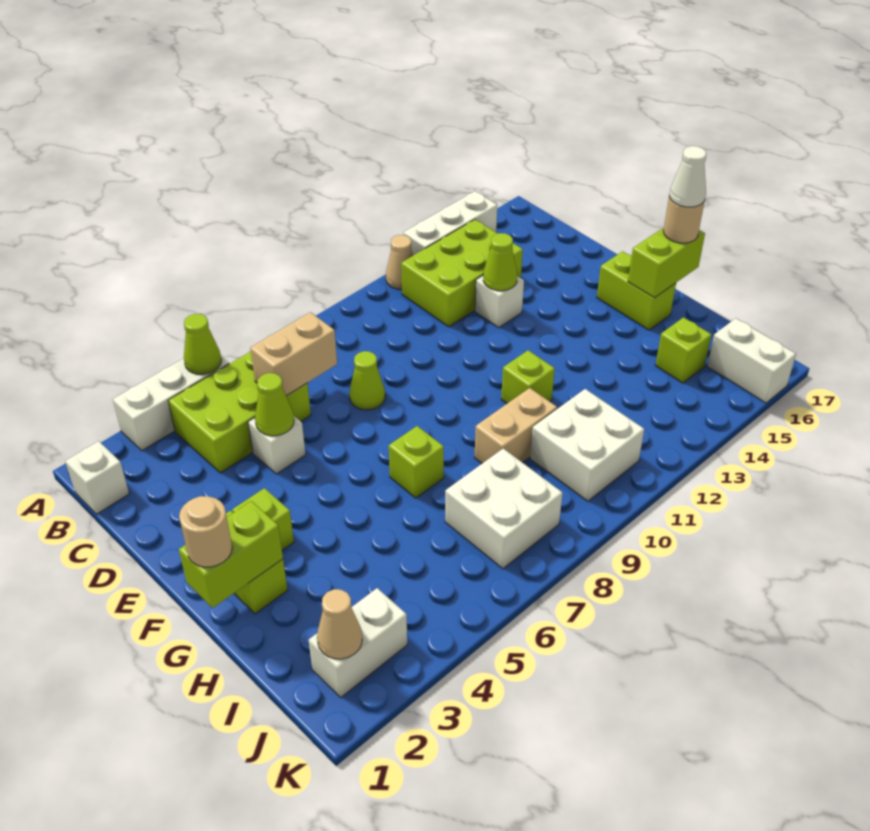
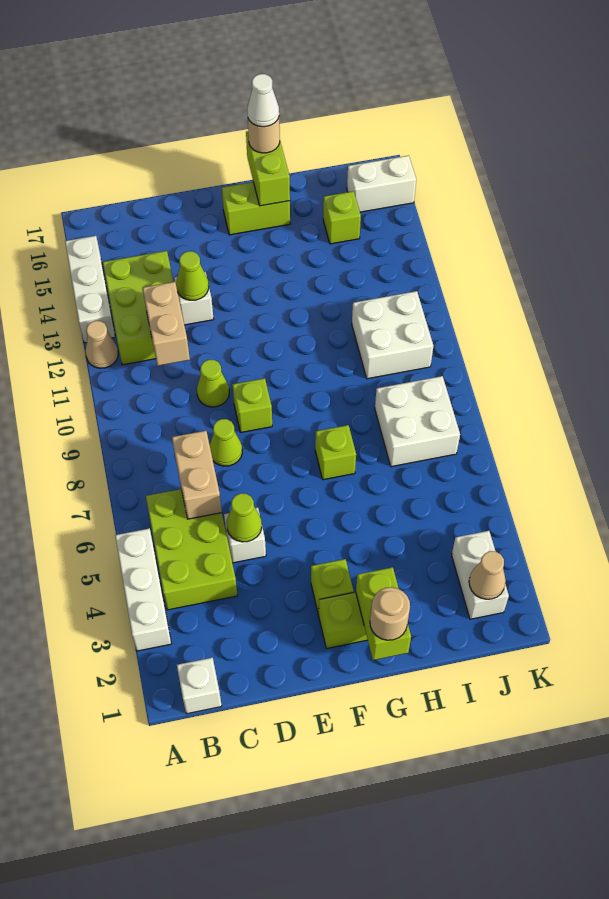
lime cone A5 level 2 -> lime cone D10 level 1
lime brick G11 level 1 -> lime brick E9 level 1
tan brick H9:H10 level 1 -> tan brick C11:C12 level 2

